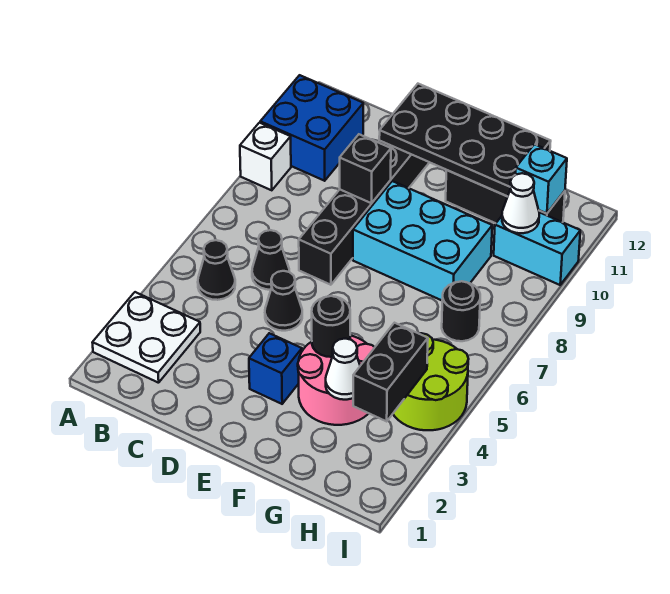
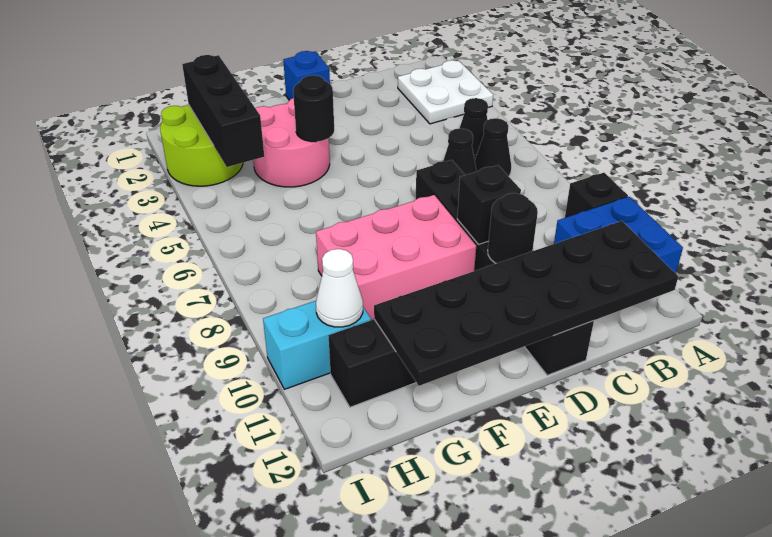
white brick A9 level 1 -> black brick A9 level 1
black cone D5 level 1 -> black cone B6 level 1
black plate D11:G12 level 2 -> black plate B11:G12 level 2
blue brick E3 level 1 -> blue brick E1 level 1
cyan brick E8:G9 level 1 -> pink brick E8:G9 level 1
white cone G3 level 2 -> none
black brick H3:H4 level 2 -> black brick H2:H4 level 2
lime round brick H4:I5 level 1 -> lime round brick H2:I3 level 1
black round brick H7 level 1 -> black round brick D10 level 2
cyan brick H11 level 2 -> none

